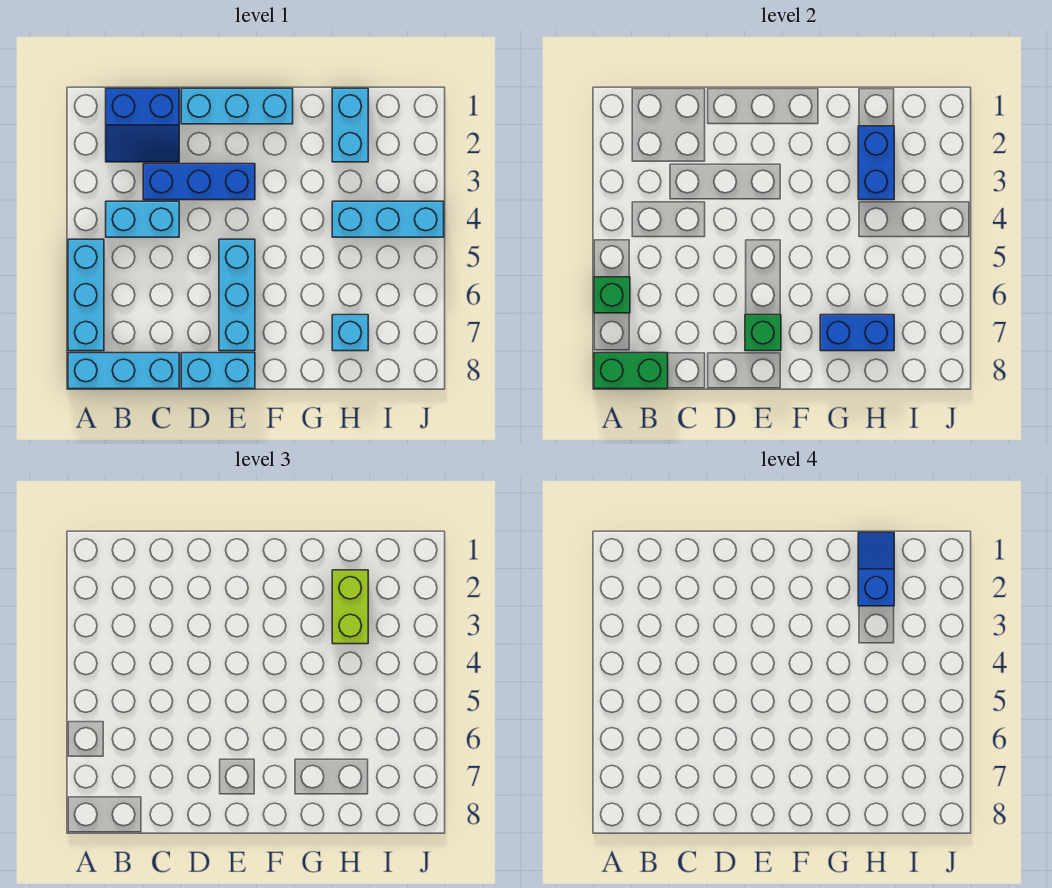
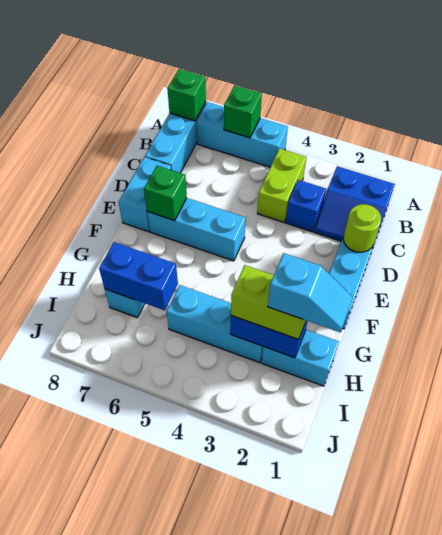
green brick A8:B8 level 2 -> green brick A8 level 2
blue slope B1:C2 level 1 top 1 -> blue slope B1:C2 level 1 top B
cyan brick B4:C4 level 1 -> lime brick B4:C4 level 1
blue brick C3:E3 level 1 -> blue brick C3 level 1
none -> lime round brick D1 level 2
blue brick G7:H7 level 2 -> blue brick H6:H7 level 2
blue slope H1:H2 level 4 top 2 -> cyan slope H1:H2 level 4 top 2
cyan brick H4:J4 level 1 -> cyan brick H3:H5 level 1

